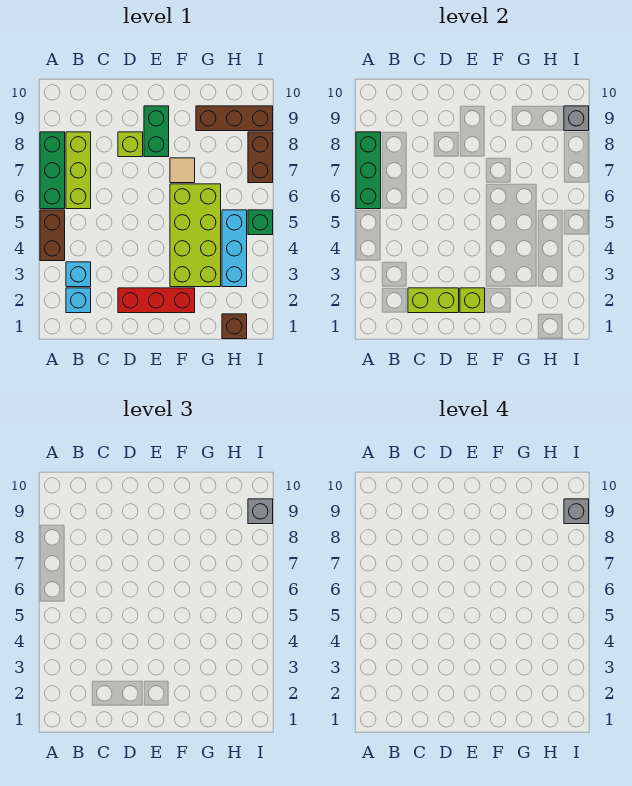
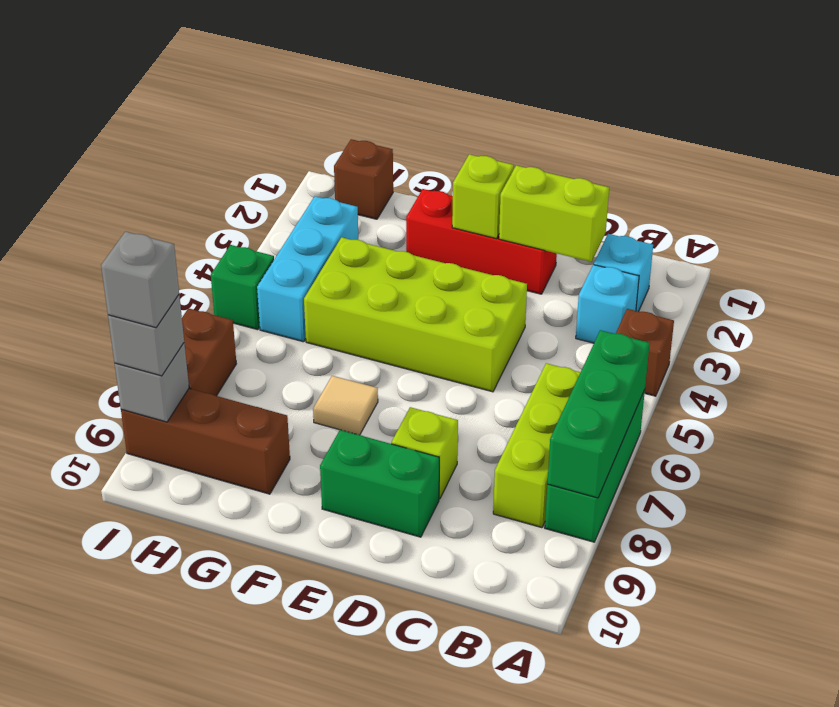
brown brick A4:A5 level 1 -> brown brick A4 level 1
green brick E8:E9 level 1 -> green brick D9:E9 level 1
lime brick F3:G6 level 1 -> lime brick D4:G5 level 1

